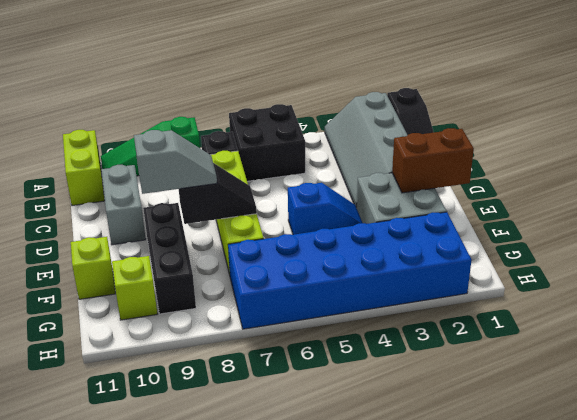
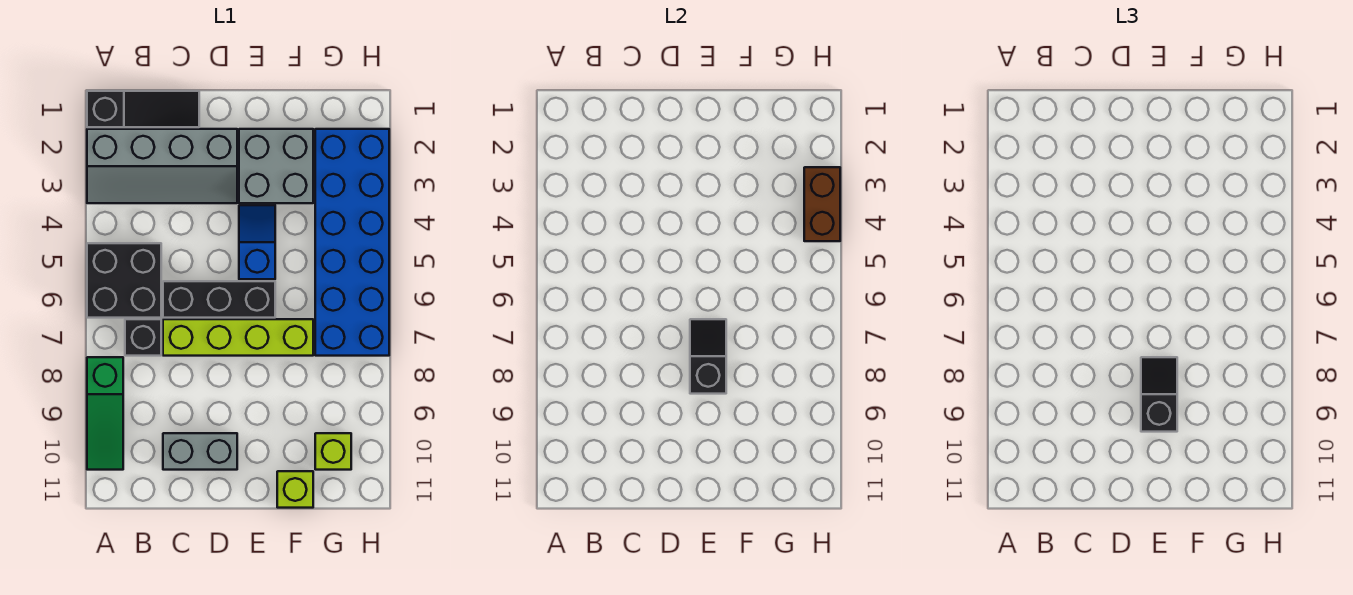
lime brick A11:B11 level 1 -> none
brown brick E1:E2 level 2 -> brown brick H3:H4 level 2
grey slope E8:E9 level 3 top 9 -> black slope E8:E9 level 3 top 9
black brick E9:G9 level 1 -> black brick C6:E6 level 1

